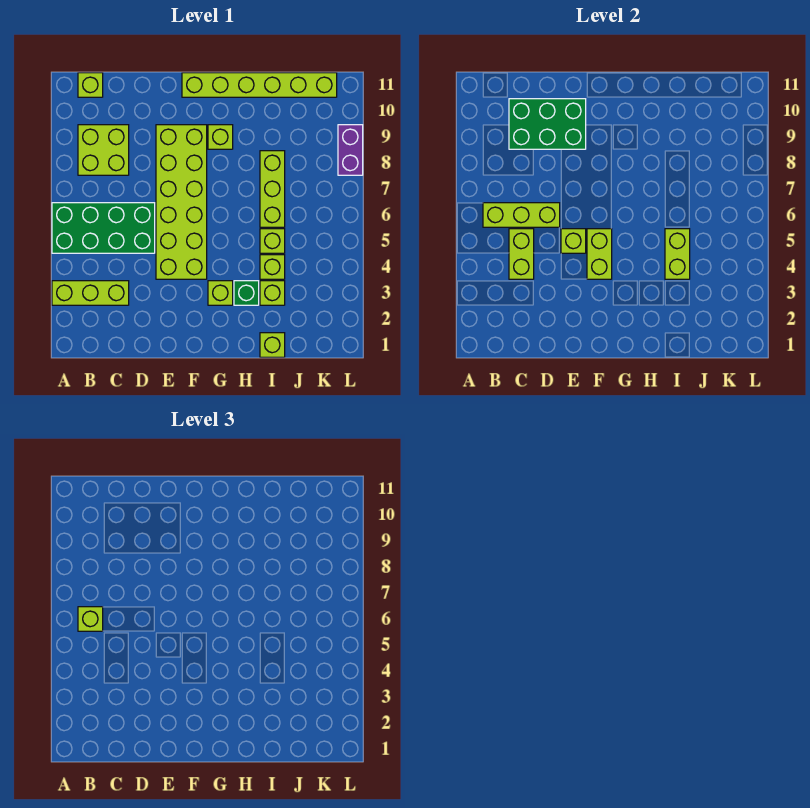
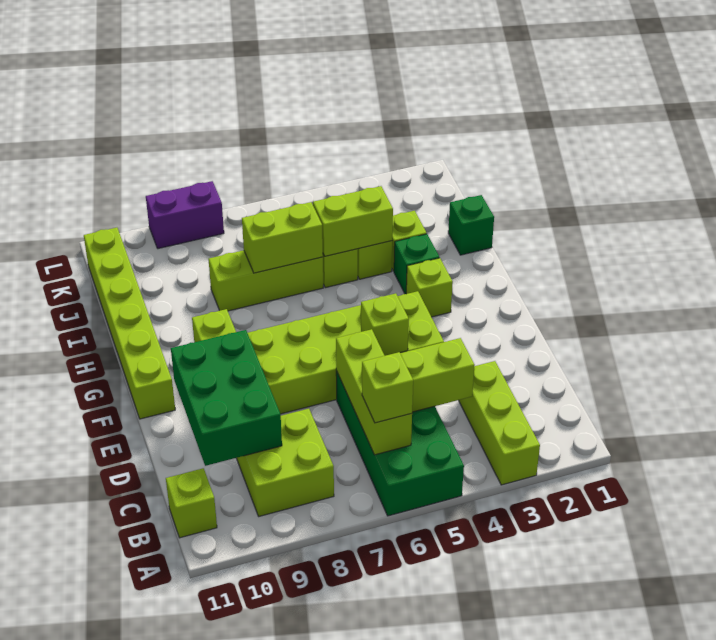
lime brick F4:F5 level 2 -> lime brick I6:I7 level 2
lime brick I1 level 1 -> green brick I1 level 1

